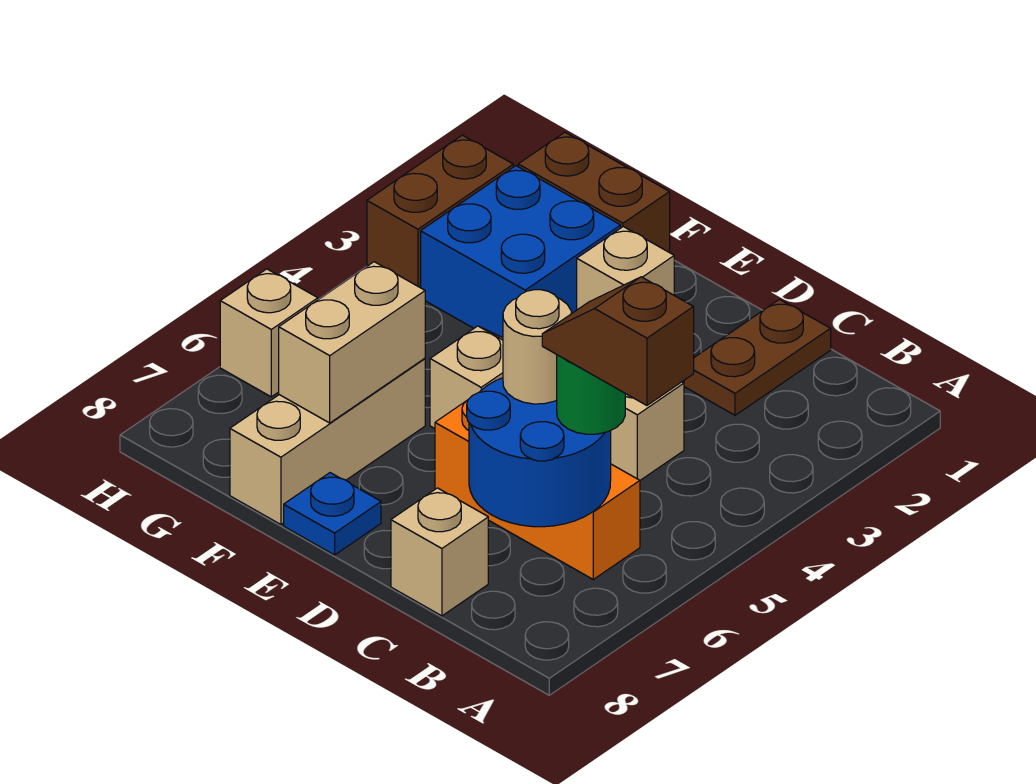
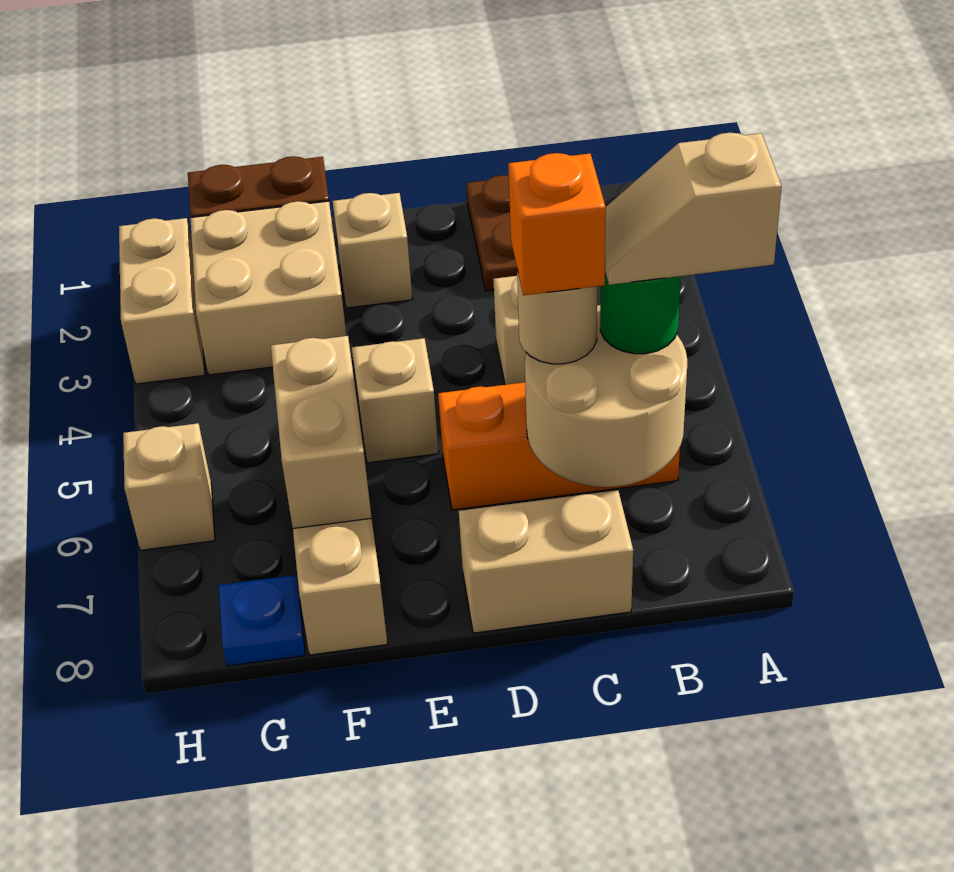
brown slope A6:B6 level 4 top A -> tan slope A6:B6 level 4 top A
blue round brick B6:C7 level 2 -> tan round brick B6:C7 level 2
none -> orange brick C6 level 4
tan brick C8 level 1 -> tan brick C8:D8 level 1
blue plate E8 level 1 -> blue plate G8 level 1
blue brick F2:G3 level 1 -> tan brick F2:G3 level 1
brown brick H2:H3 level 1 -> tan brick H2:H3 level 1

